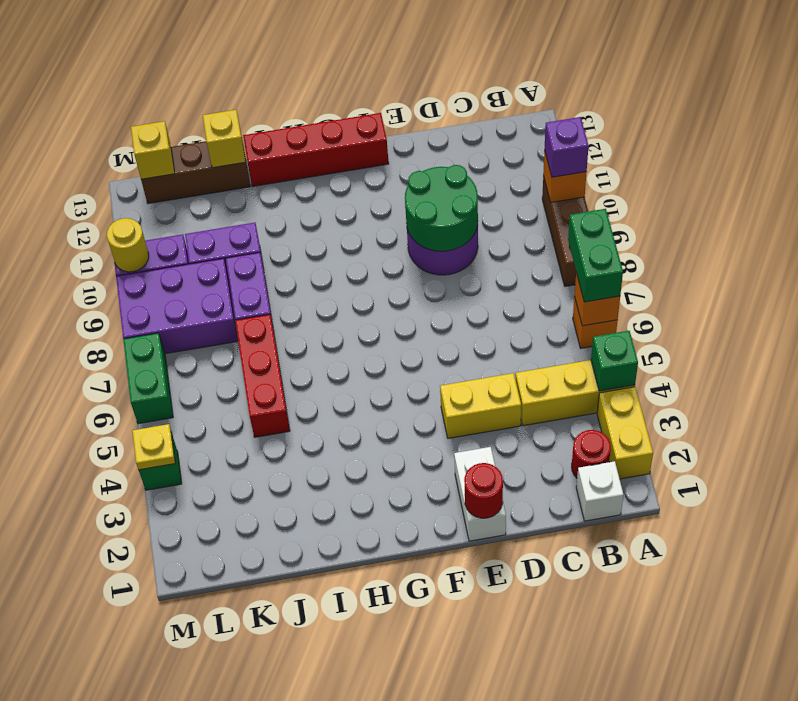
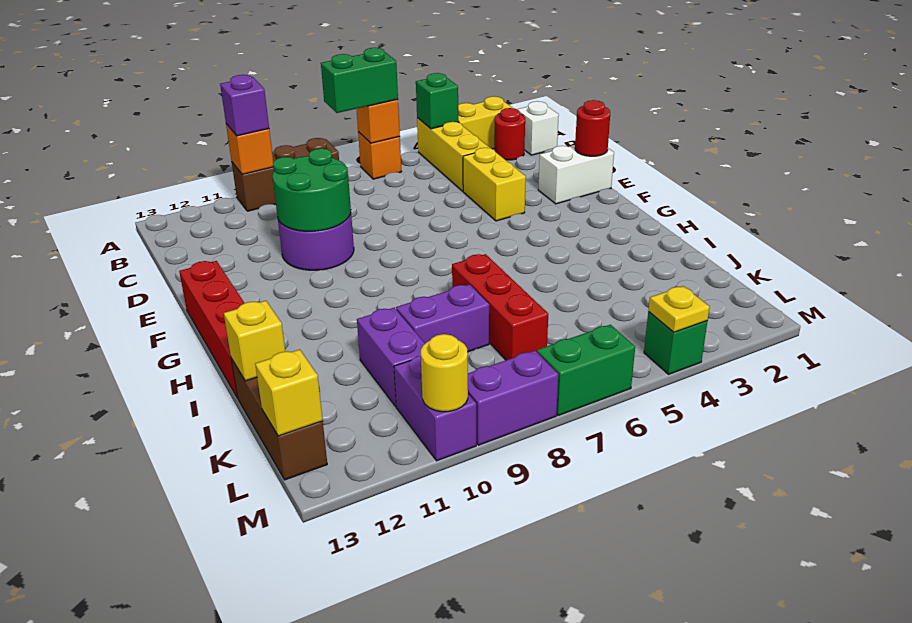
red brick J5:J7 level 1 -> red brick I7:K7 level 1
purple brick K8:M9 level 1 -> purple brick M8:M9 level 1

